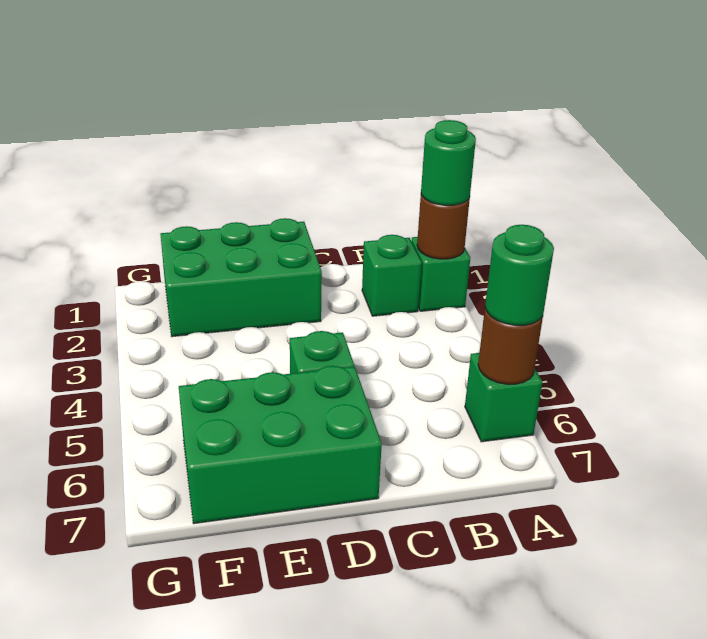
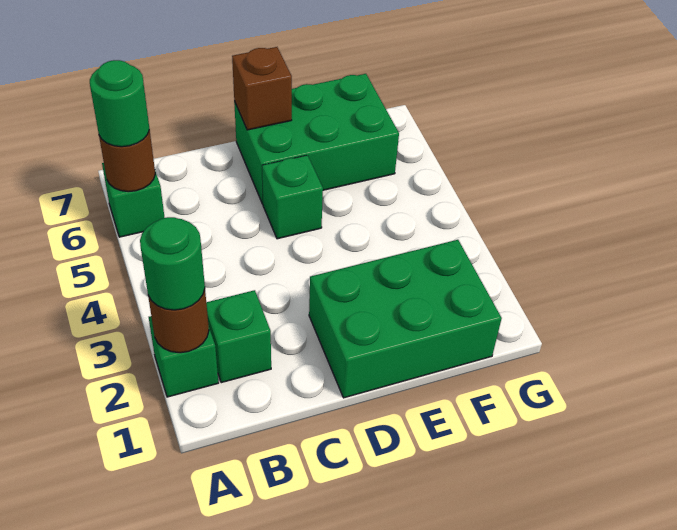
none -> brown brick D7 level 2

